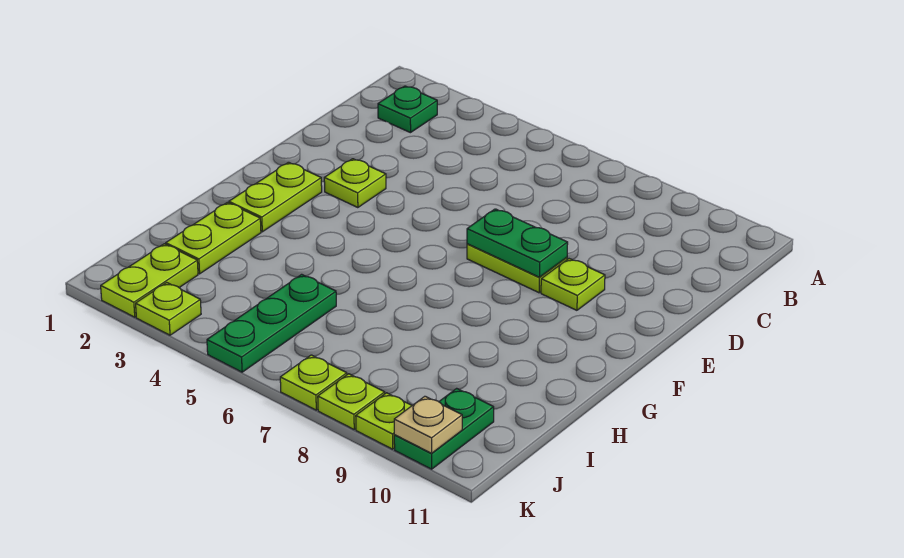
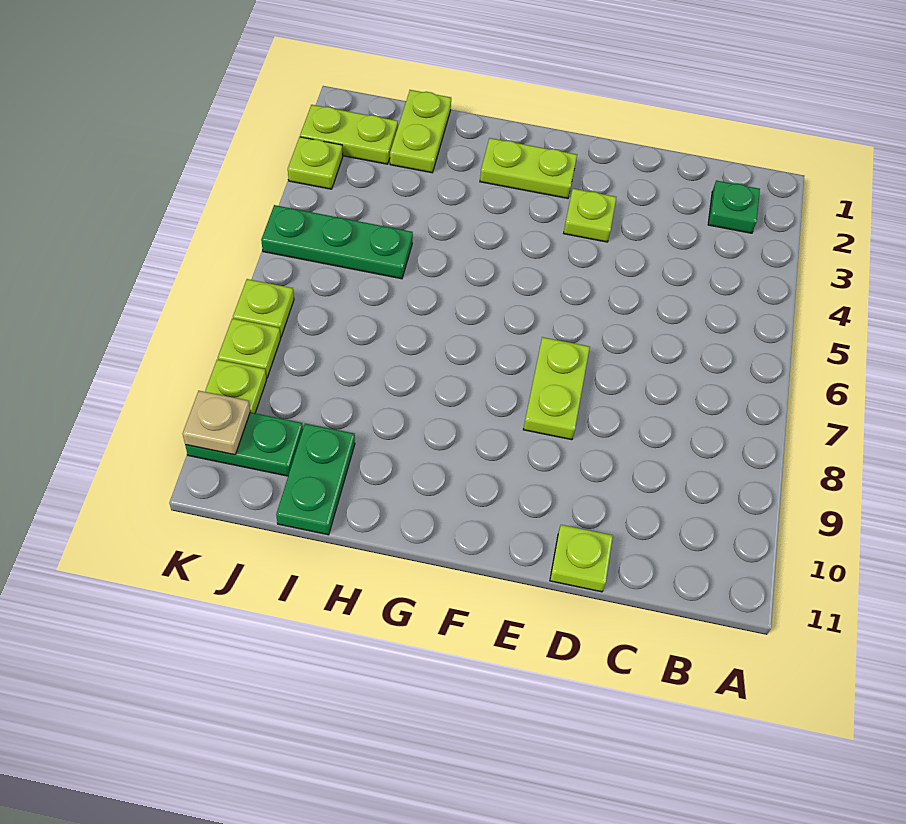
green plate E7:E8 level 2 -> green plate I10:I11 level 1
lime plate E9 level 1 -> lime plate D11 level 1
lime plate H2:I2 level 1 -> lime plate I1:I2 level 1

